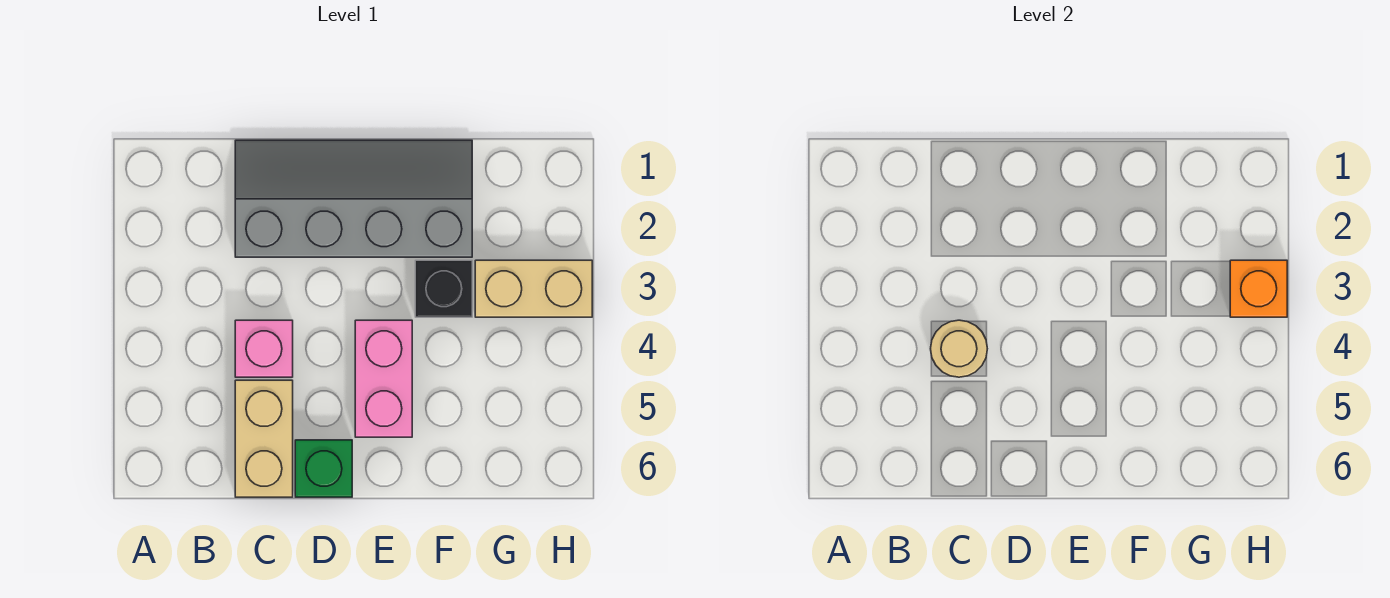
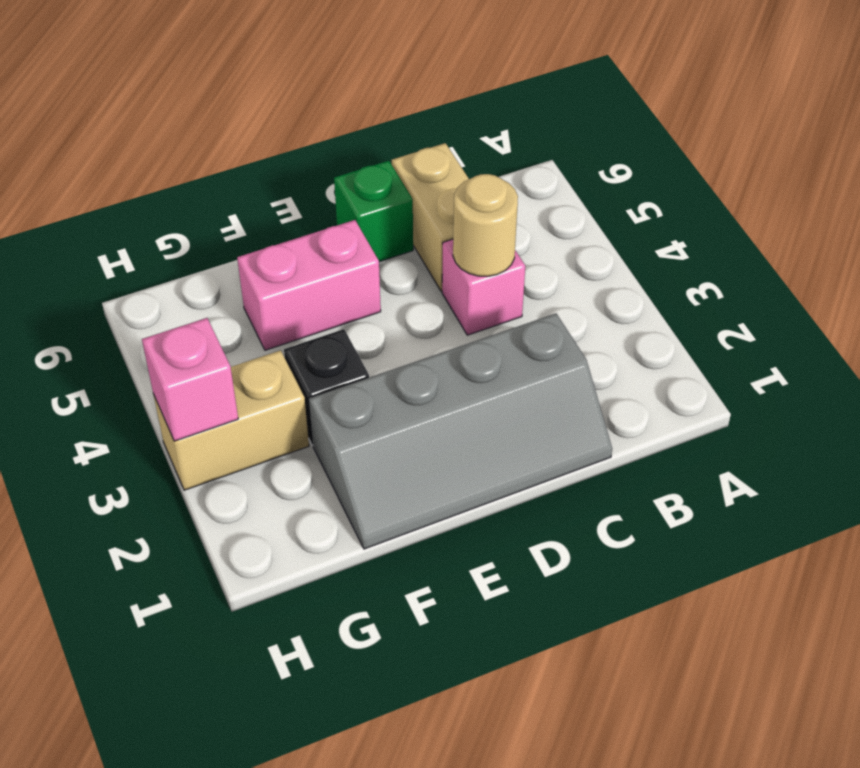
pink brick E4:E5 level 1 -> pink brick E5:F5 level 1
orange brick H3 level 2 -> pink brick H3 level 2

